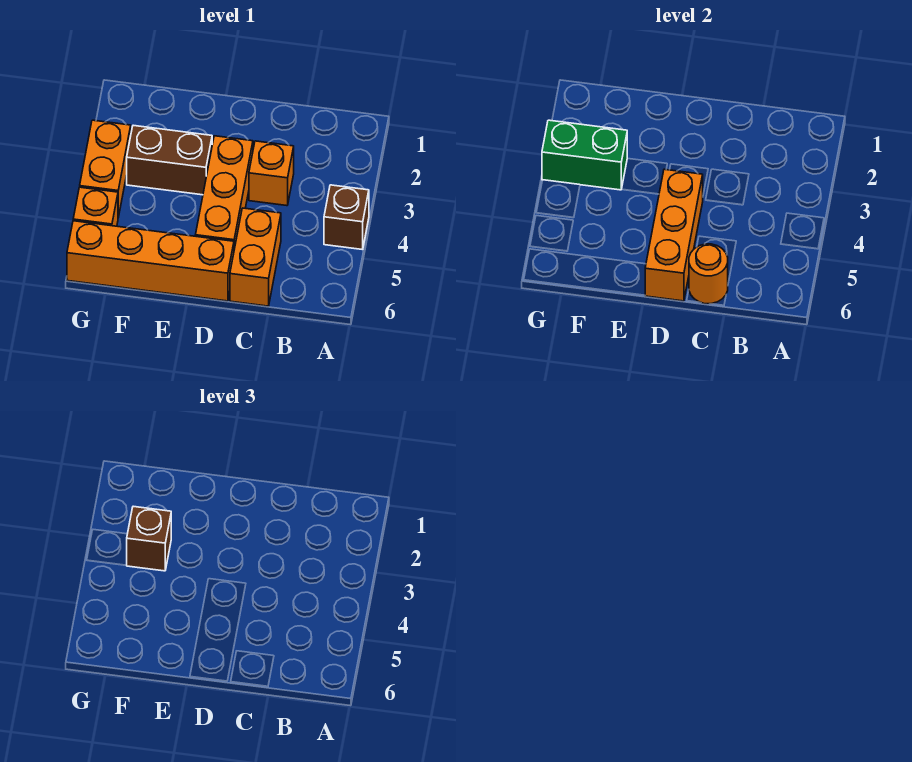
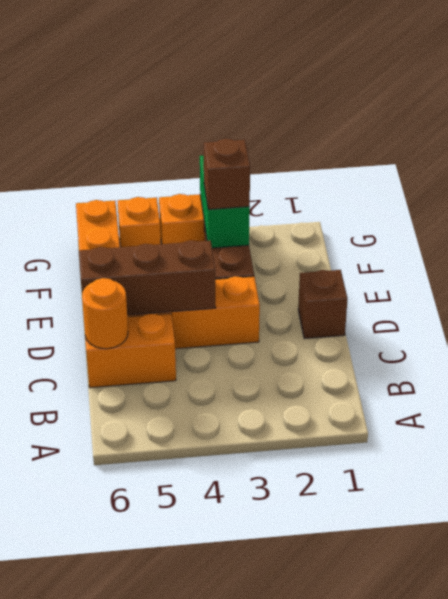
brown brick A4 level 1 -> brown brick D1 level 1
orange brick C3 level 1 -> none
orange brick D4:D6 level 2 -> brown brick D4:D6 level 2

